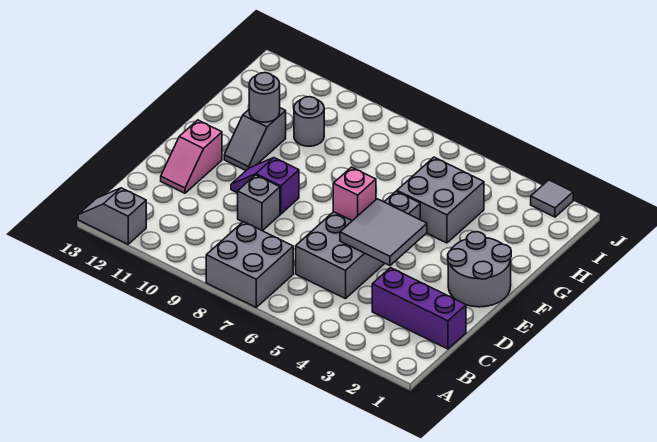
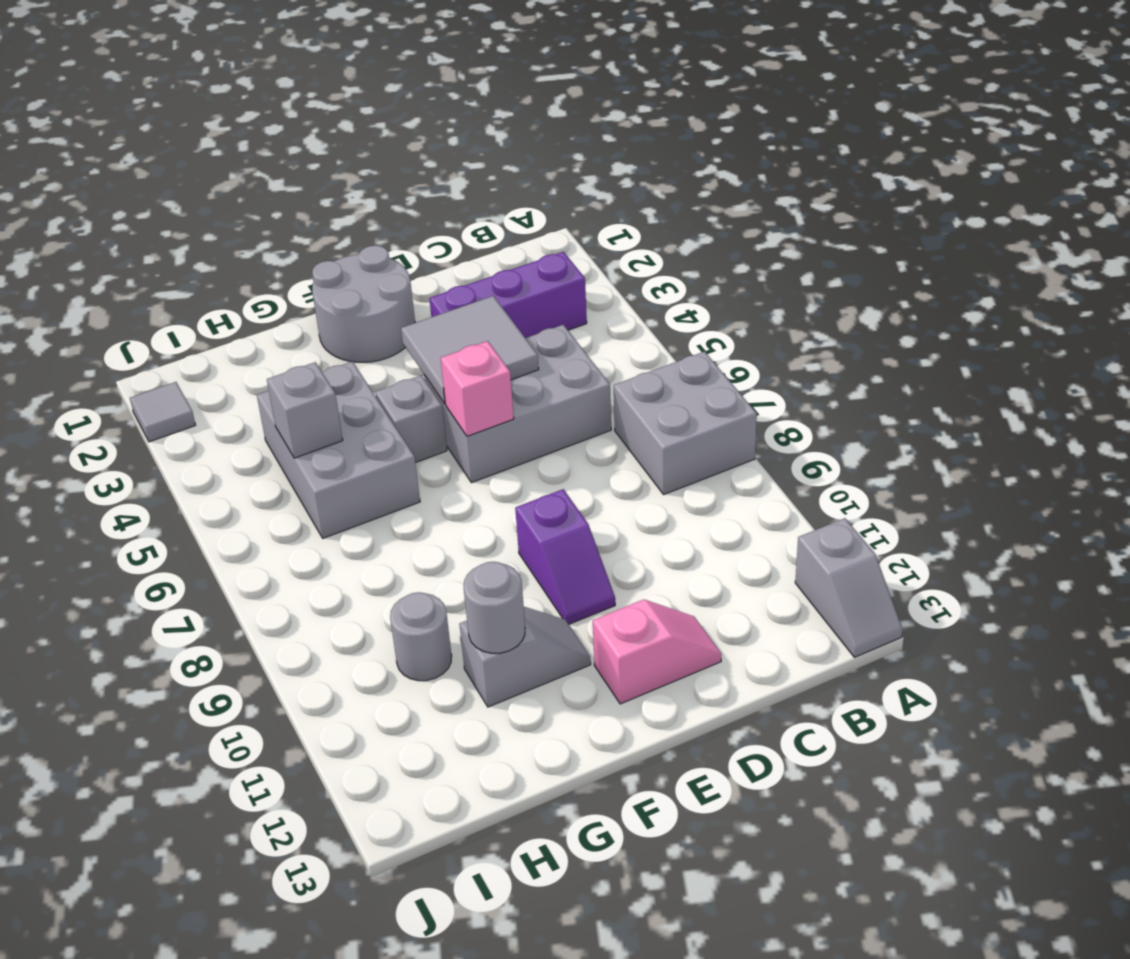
purple brick C1:C3 level 1 -> purple brick B3:D3 level 1
grey brick D9 level 1 -> grey brick H5 level 2
grey brick G4:H5 level 1 -> grey brick G4:H6 level 1

